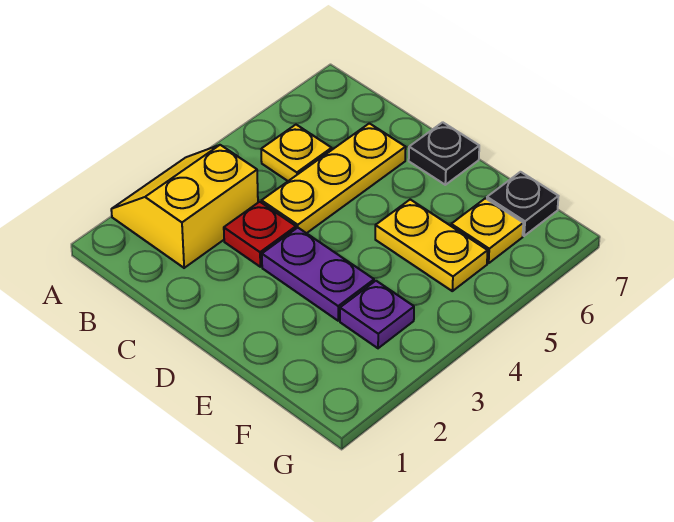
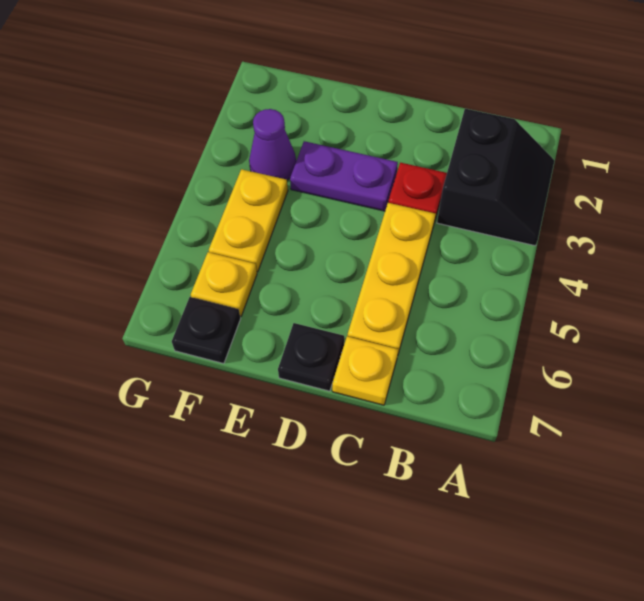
yellow slope A2:B3 level 1 top B -> black slope A2:B3 level 1 top B
yellow plate B5 level 1 -> yellow plate C7 level 1
yellow plate E5:F5 level 1 -> yellow plate F4:F5 level 1
purple plate F3 level 1 -> purple cone F3 level 1

